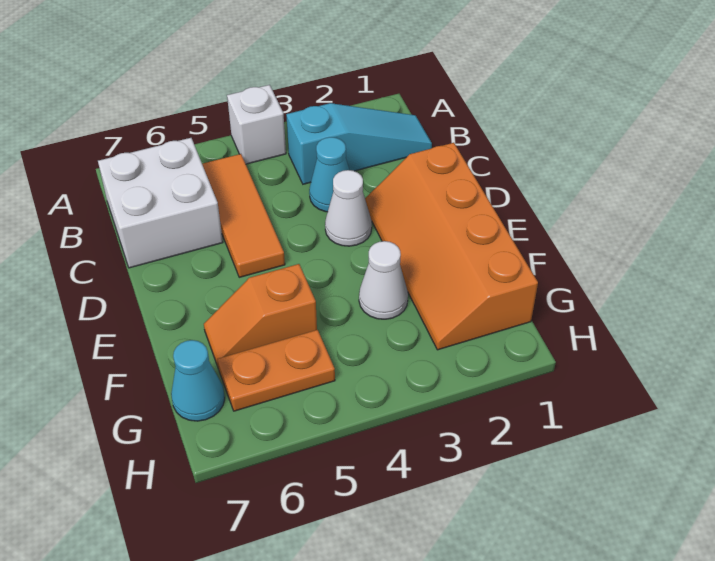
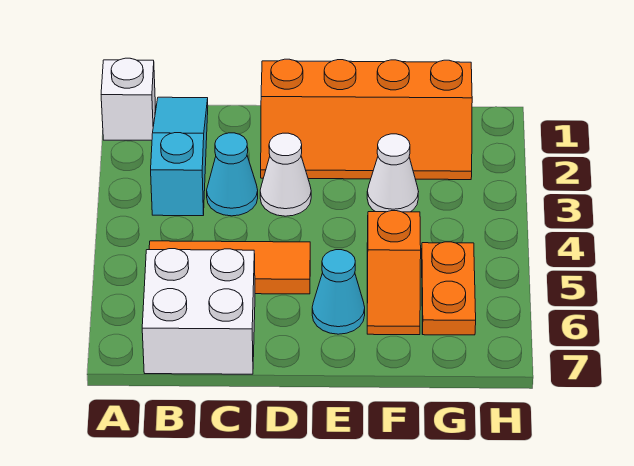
white brick A4 level 1 -> white brick A1 level 1
cyan cone G7 level 1 -> cyan cone E6 level 1

